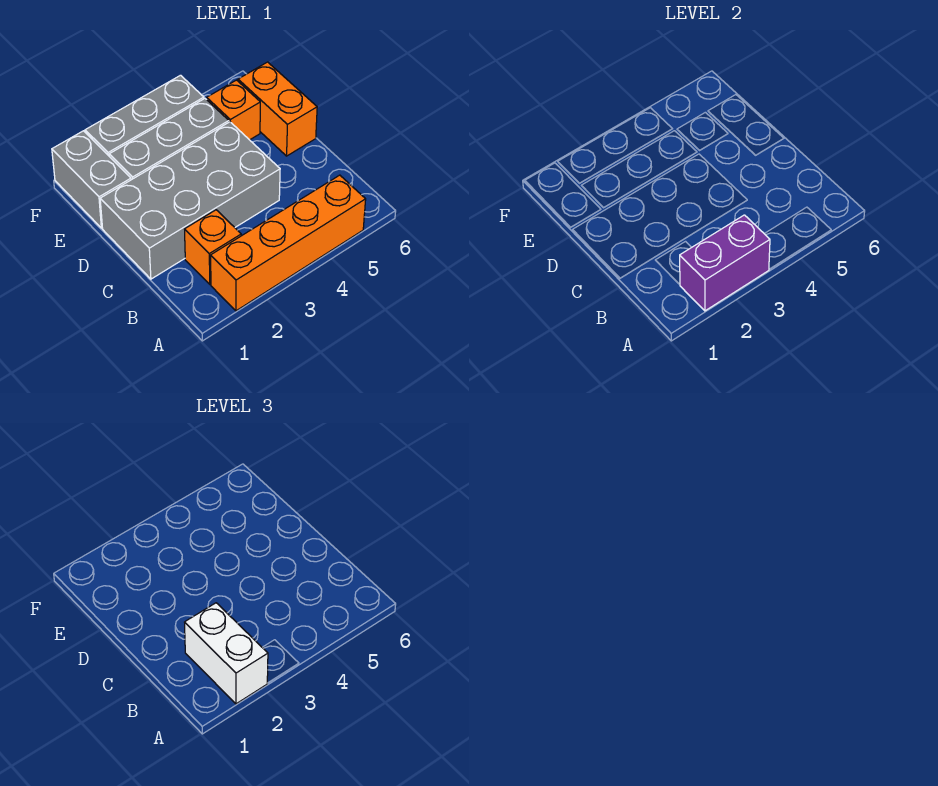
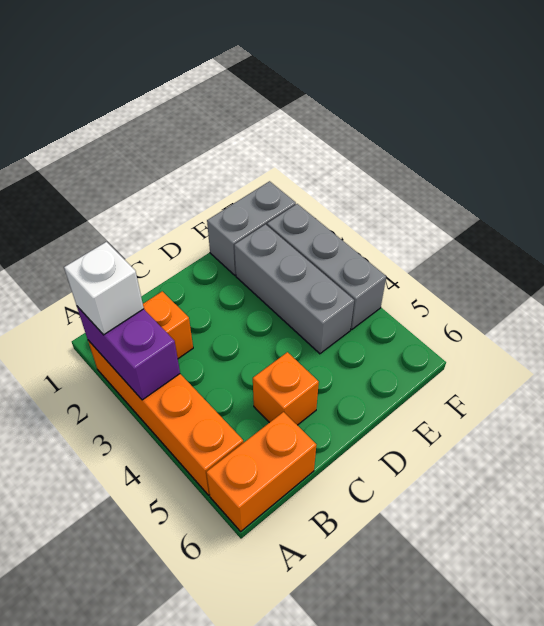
white brick A2:B2 level 3 -> white brick A2 level 3
grey brick C1:D4 level 1 -> none
orange brick D6:E6 level 1 -> orange brick A6:B6 level 1
orange brick E5 level 1 -> orange brick C5 level 1

